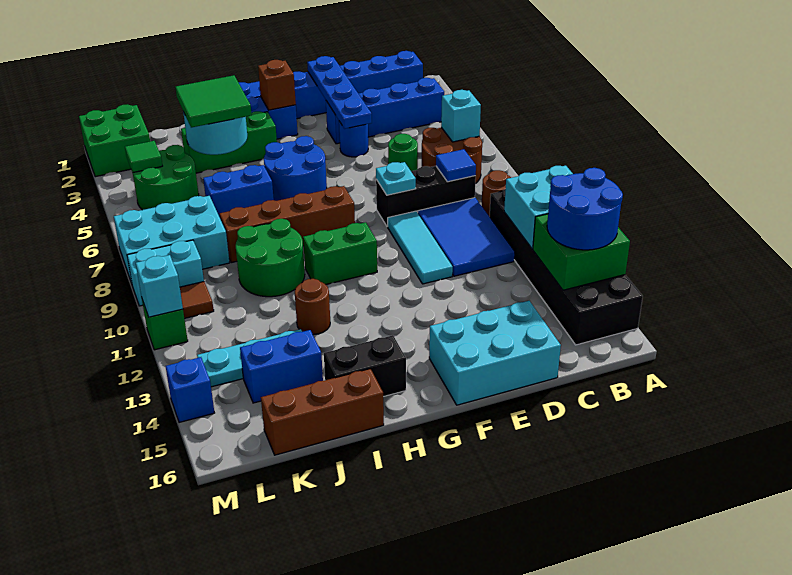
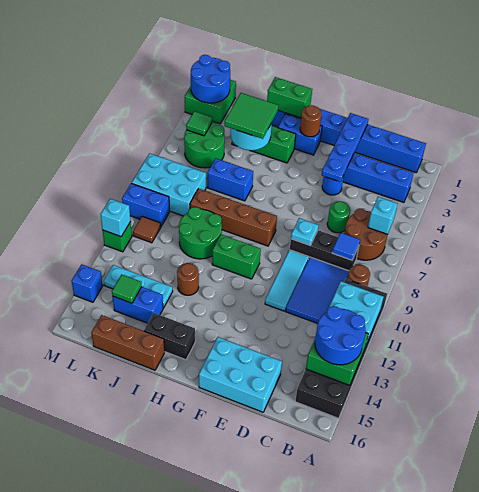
brown brick G2 level 2 -> brown round brick G2 level 2
blue round brick G5:H6 level 1 -> blue round brick L1:M2 level 2
none -> green brick H1:I1 level 2
none -> green tile K14 level 2
cyan brick L9:M9 level 1 -> blue brick L9:M9 level 1

